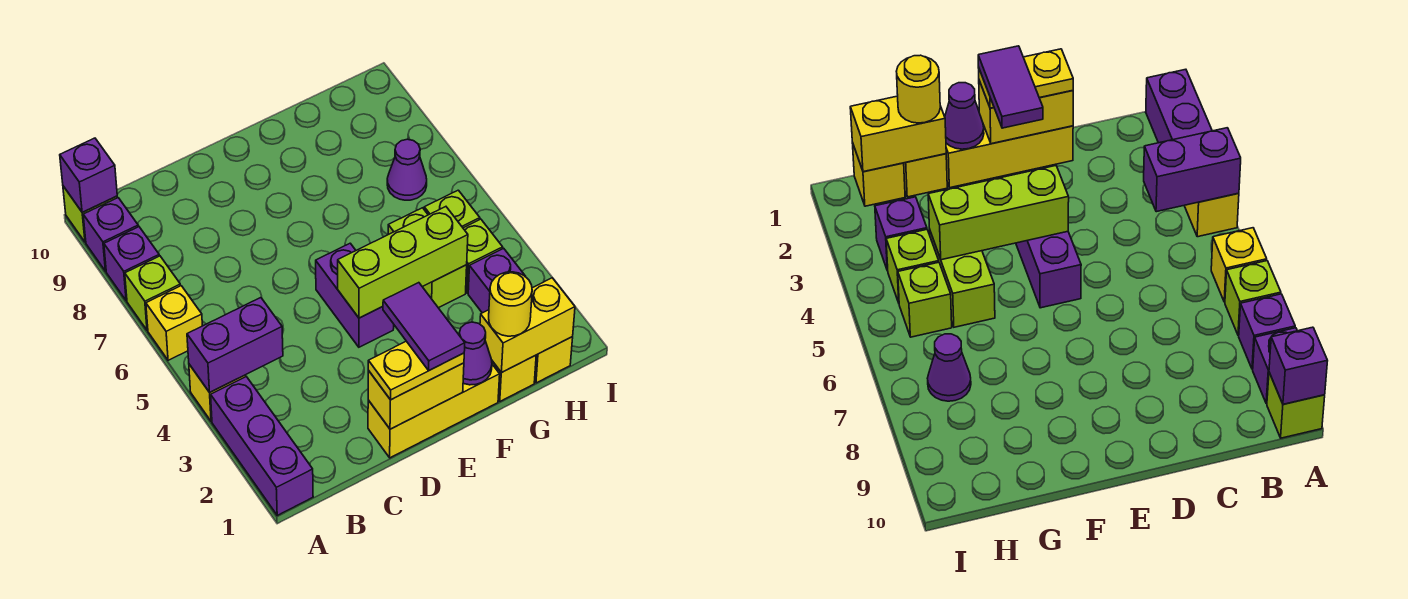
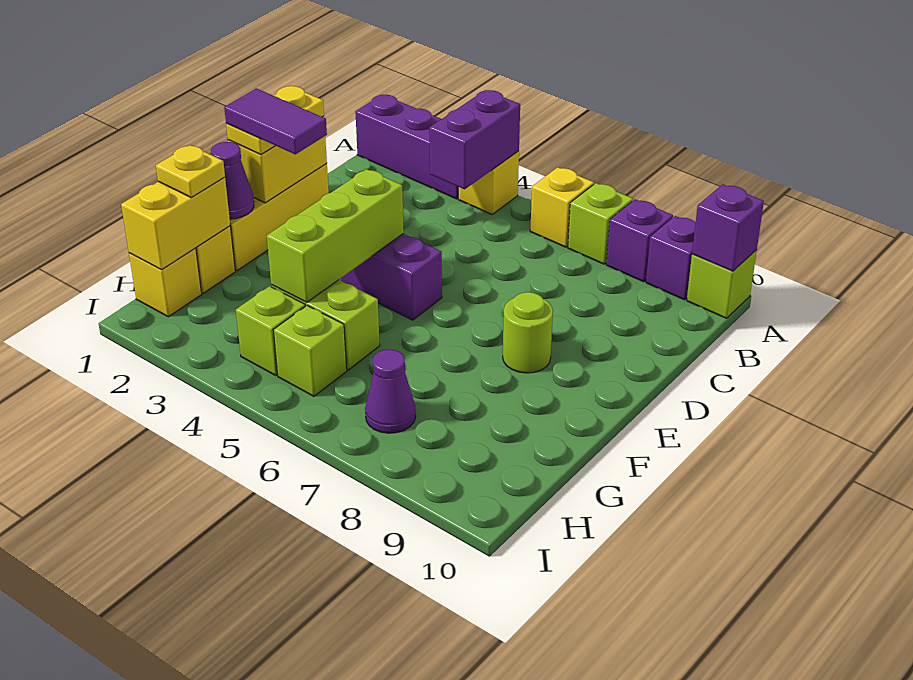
none -> lime round brick E8 level 1
yellow round brick G1 level 3 -> yellow plate G1 level 3
purple brick H3 level 1 -> none

